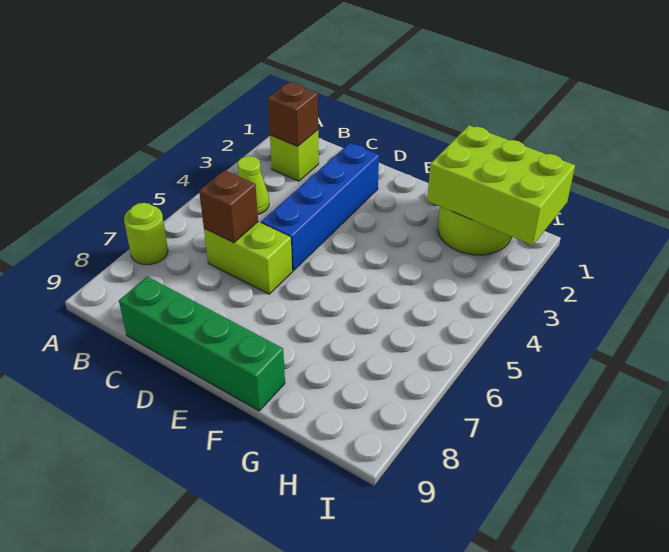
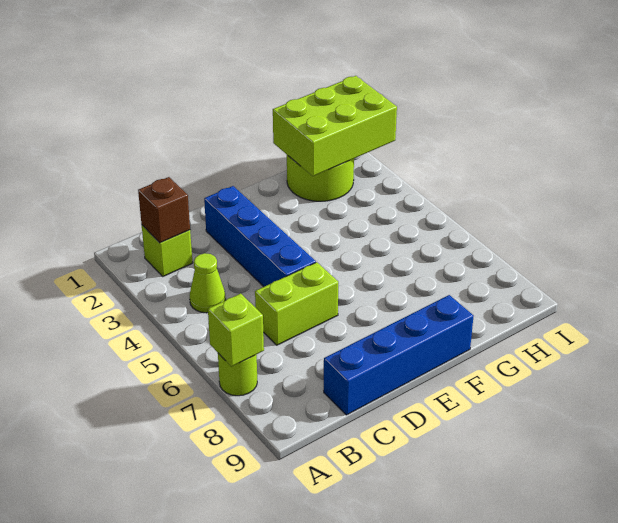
none -> lime brick A7 level 2
brown brick C6 level 2 -> none
green brick C9:F9 level 1 -> blue brick C9:F9 level 1

